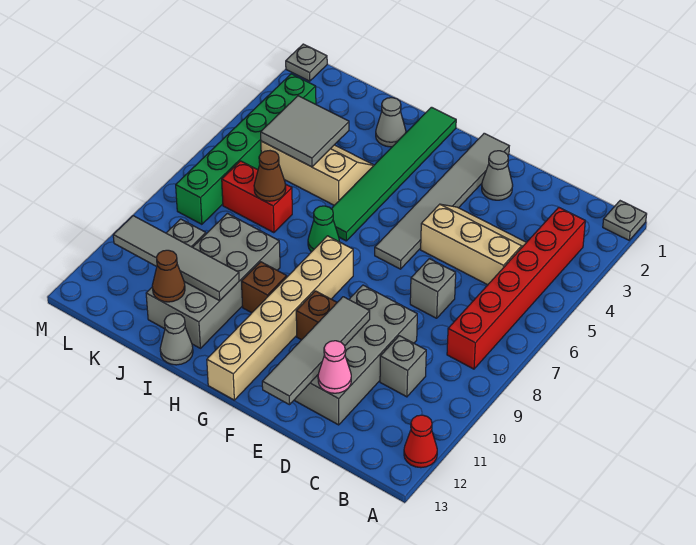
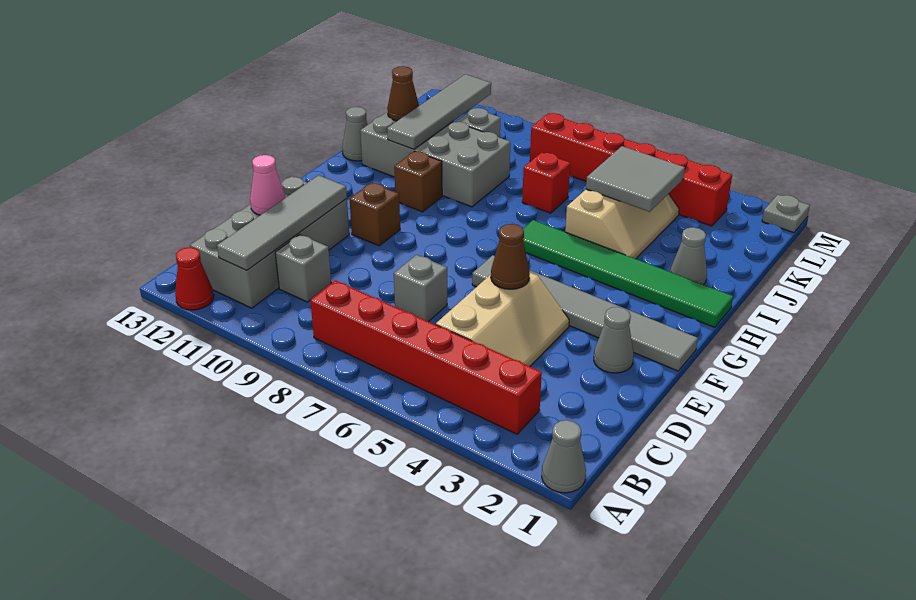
grey plate A1 level 1 -> grey cone A1 level 1
grey brick D9:E12 level 1 -> grey brick B11:E12 level 1
grey tile E10:E13 level 2 -> grey tile B11:E11 level 2
tan brick G8:G13 level 1 -> none
green cone H7 level 1 -> none
red brick J7:K7 level 1 -> red brick J7 level 1
brown cone J7 level 2 -> brown cone E5 level 2
green brick L3:L8 level 1 -> red brick L3:L8 level 1

